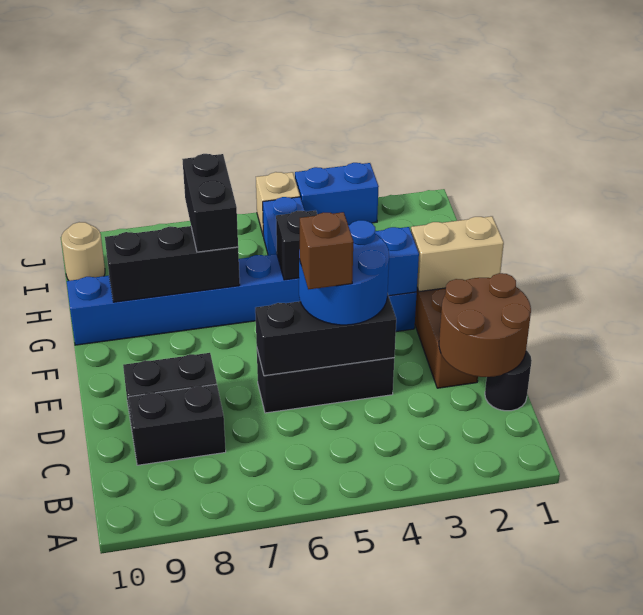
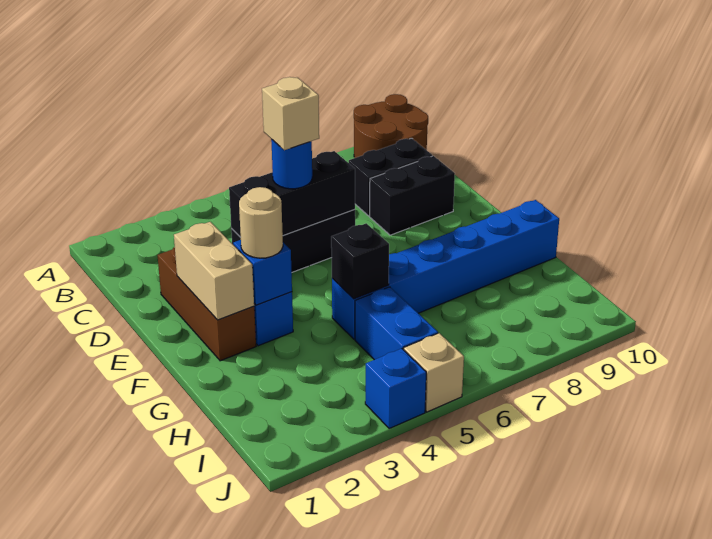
black round brick C1 level 1 -> none
brown round brick C1:D2 level 2 -> brown round brick A9:B10 level 1
blue round brick D4:E5 level 3 -> blue round brick D5 level 3
brown brick D5 level 4 -> tan brick D5 level 4
tan brick F1:F2 level 2 -> tan brick E2:F2 level 2
black brick G7:G9 level 2 -> none
black brick G7:H7 level 3 -> none
tan round brick I10 level 1 -> tan round brick F3 level 3
blue brick J3:J4 level 1 -> blue brick J4 level 1

